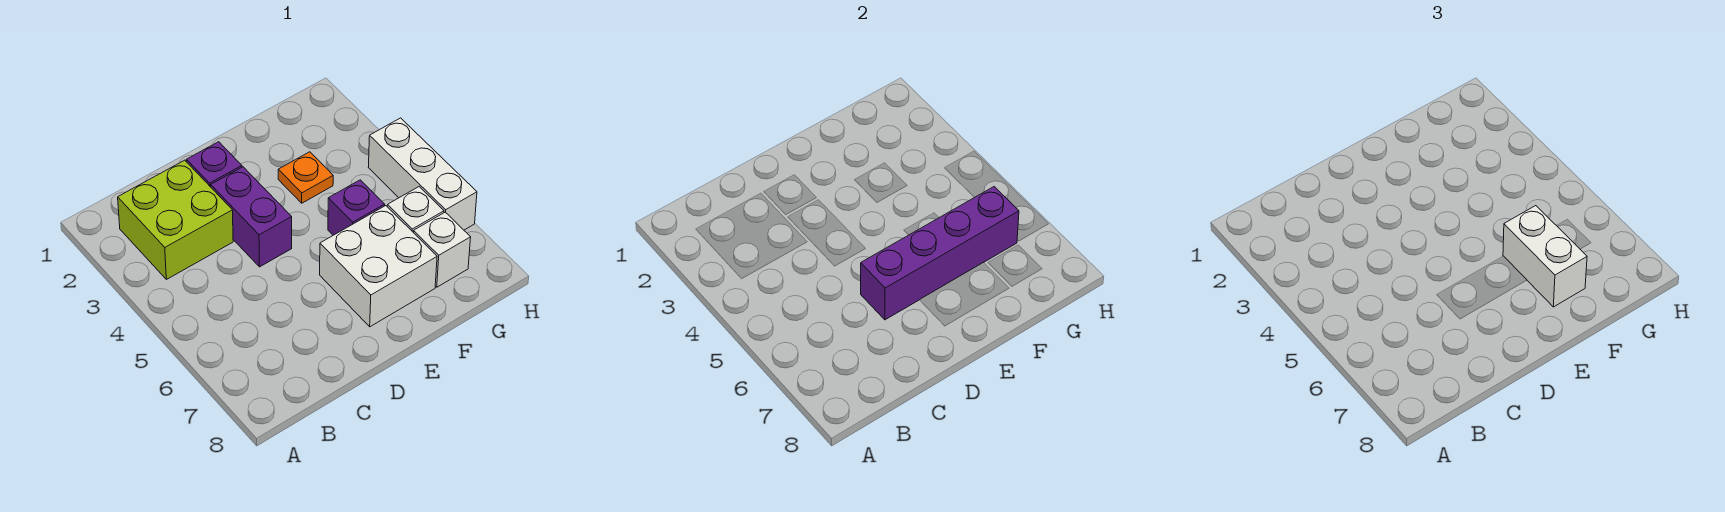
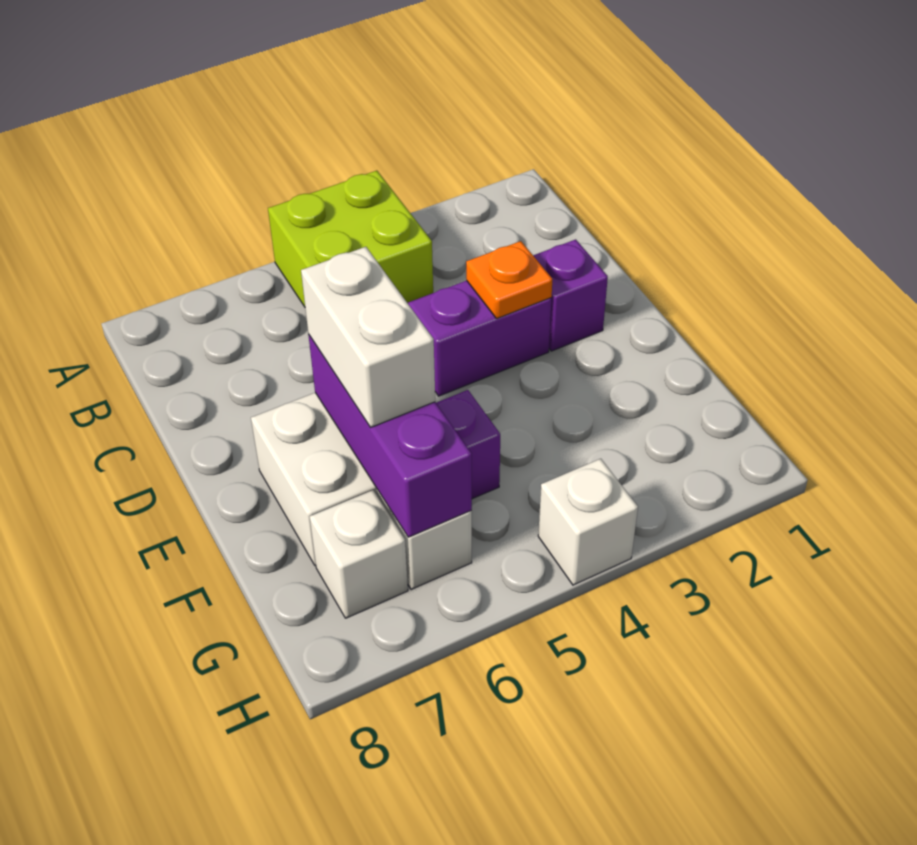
lime brick B2:C3 level 1 -> lime brick A4:B5 level 1
purple brick D6:G6 level 2 -> purple brick E6:G6 level 2
orange plate F3 level 1 -> orange plate D3 level 2
white brick F6:F7 level 3 -> white brick E6:F6 level 3
white brick H4:H6 level 1 -> white brick H4 level 1

